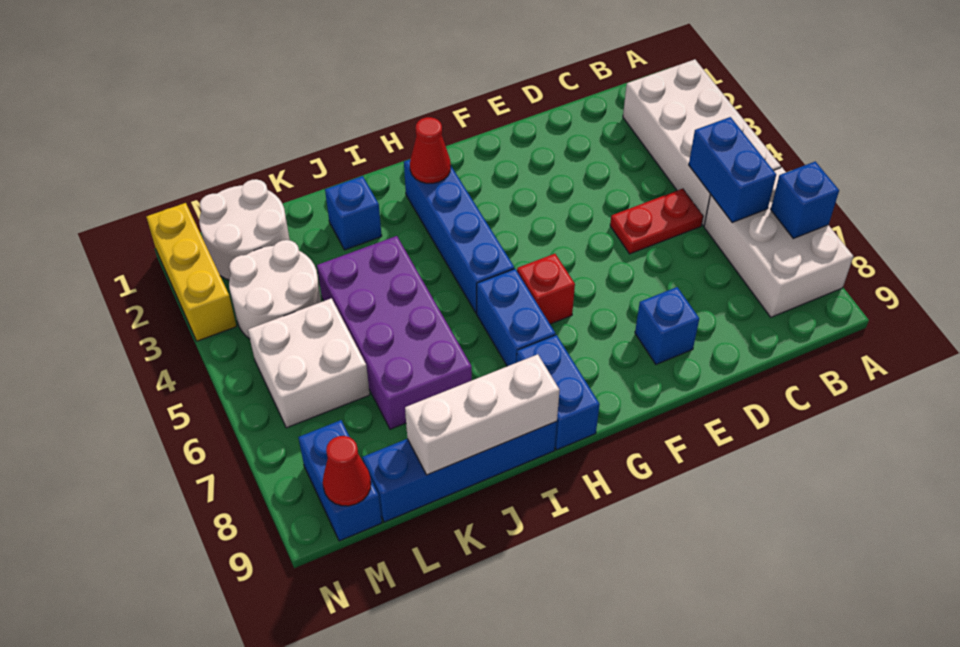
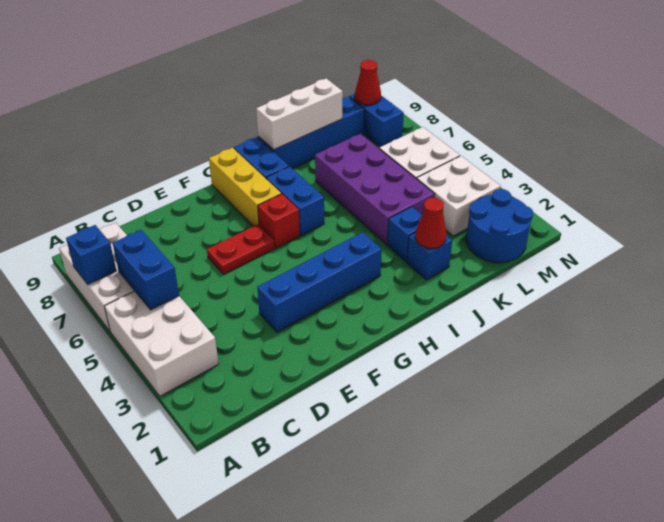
white brick A2:B5 level 1 -> white brick A3:B5 level 1
red plate C5:D5 level 1 -> red plate E6:F6 level 1
blue brick E8 level 1 -> blue brick J3 level 1
blue brick H2:H5 level 1 -> blue brick E3:H3 level 1
red cone H2 level 2 -> red cone J2 level 2
white round brick L1:M2 level 1 -> blue round brick L1:M2 level 1
white round brick L3:M4 level 1 -> white brick L3:M4 level 1
yellow brick N1:N3 level 1 -> yellow brick G7:G9 level 1

